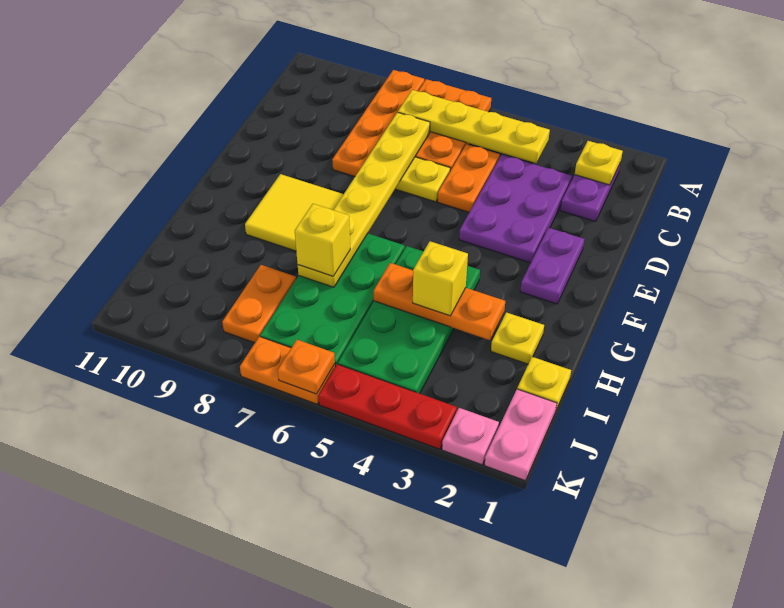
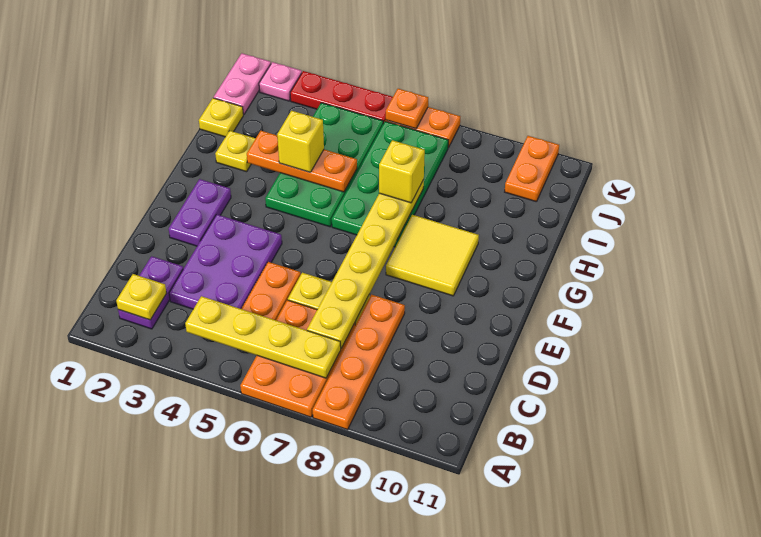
orange plate I8:J8 level 1 -> orange plate J10:K10 level 1

